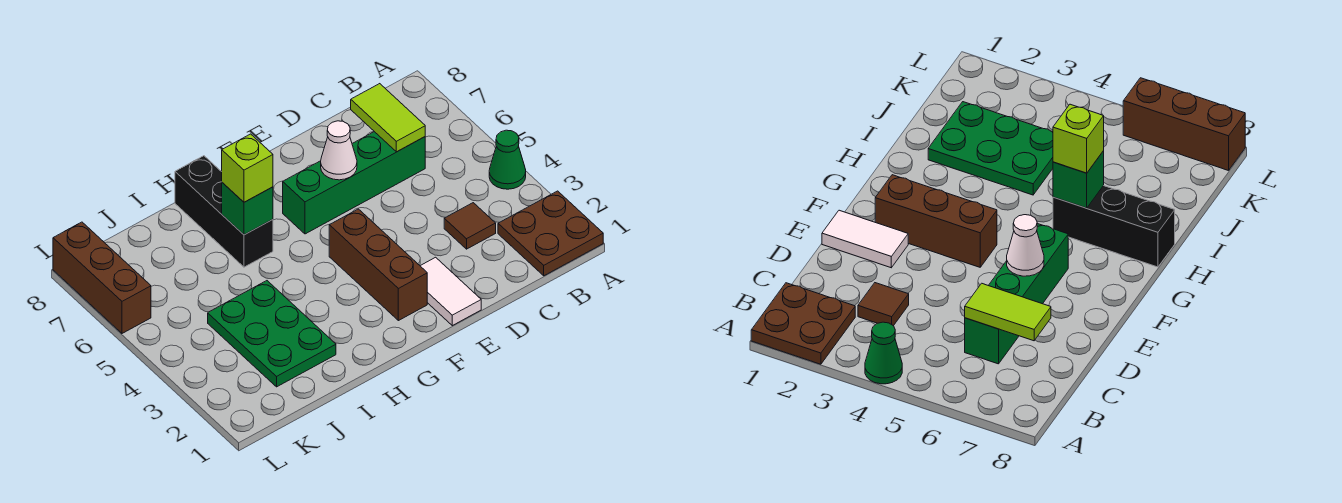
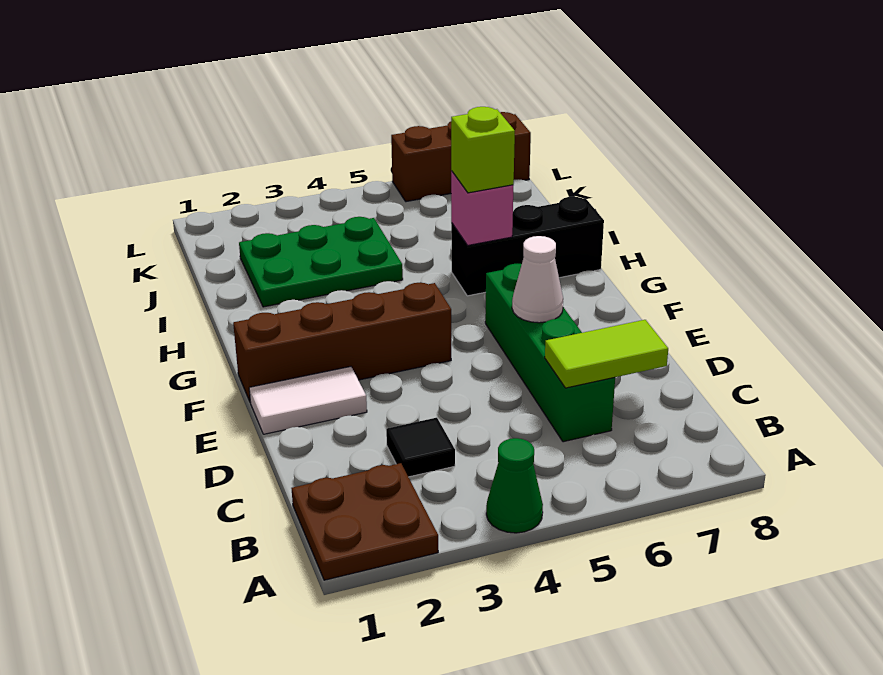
brown tile C3 level 1 -> black tile C3 level 1
brown brick F2:F4 level 1 -> brown brick F1:F4 level 1
green brick H6 level 2 -> pink brick H6 level 2

